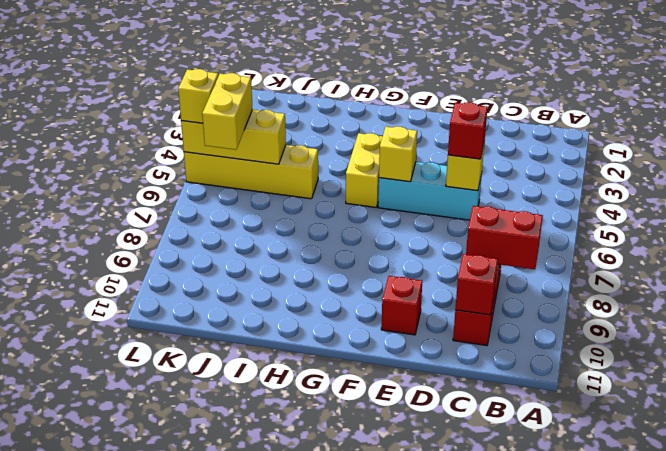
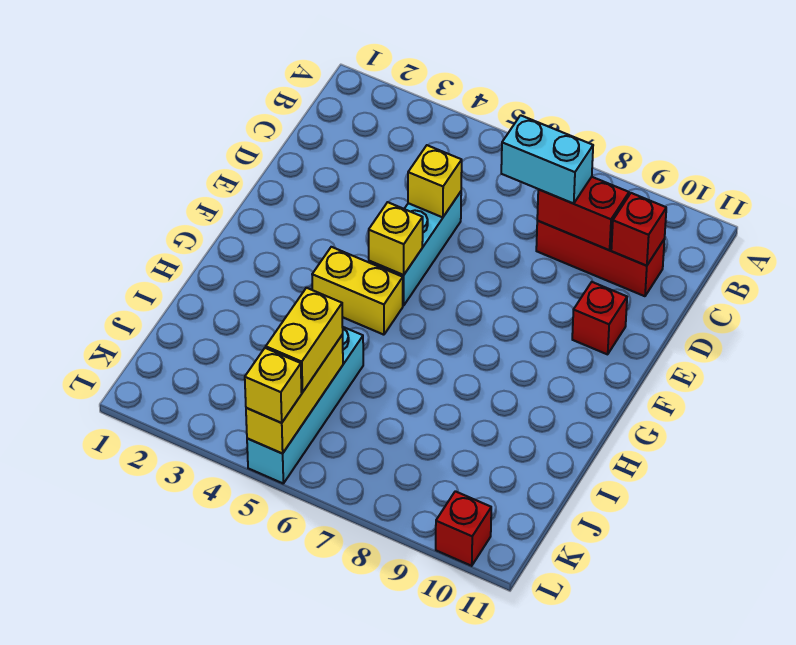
red brick B8:C8 level 2 -> red brick C8:C9 level 2
none -> cyan brick C7:C8 level 3
red brick D5 level 3 -> red brick L10 level 1
yellow brick I5:L5 level 1 -> cyan brick I5:L5 level 1
yellow brick K5:K6 level 3 -> yellow brick J5:K5 level 3

